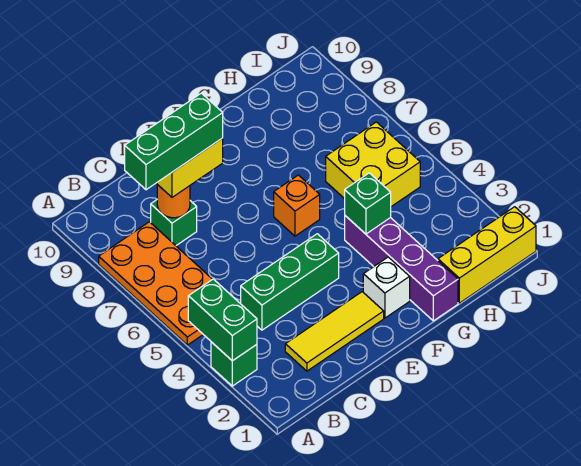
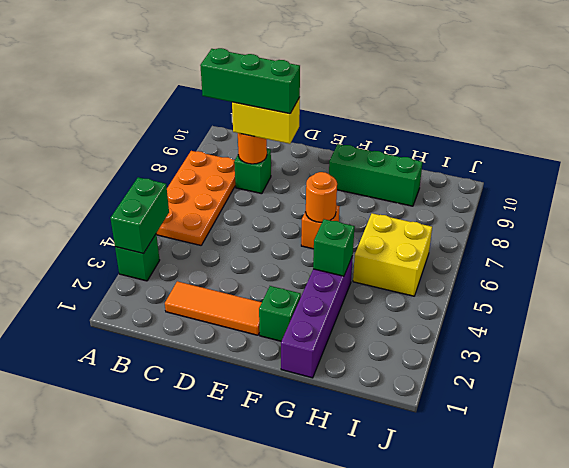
yellow tile C2:E2 level 1 -> orange tile C2:E2 level 1
green brick C4:E4 level 1 -> green brick F9:H9 level 1
white brick F2 level 1 -> green brick F2 level 1
none -> orange round brick F6 level 2
yellow brick H1:J1 level 1 -> none

